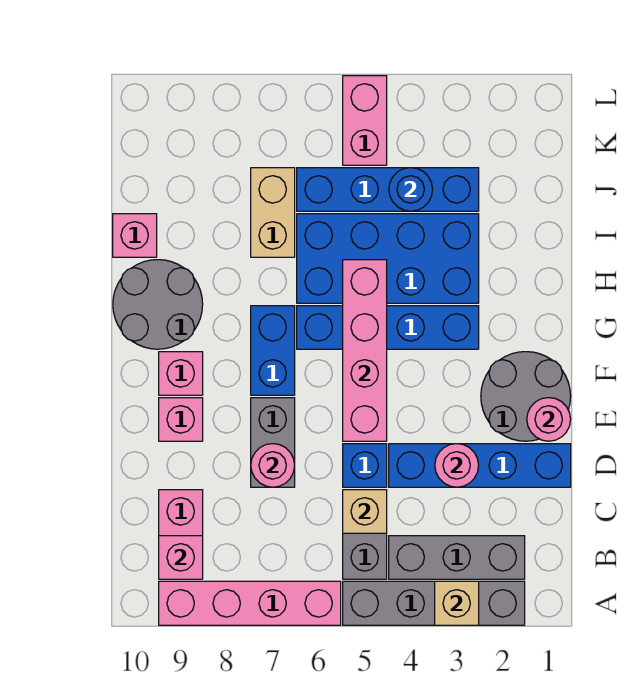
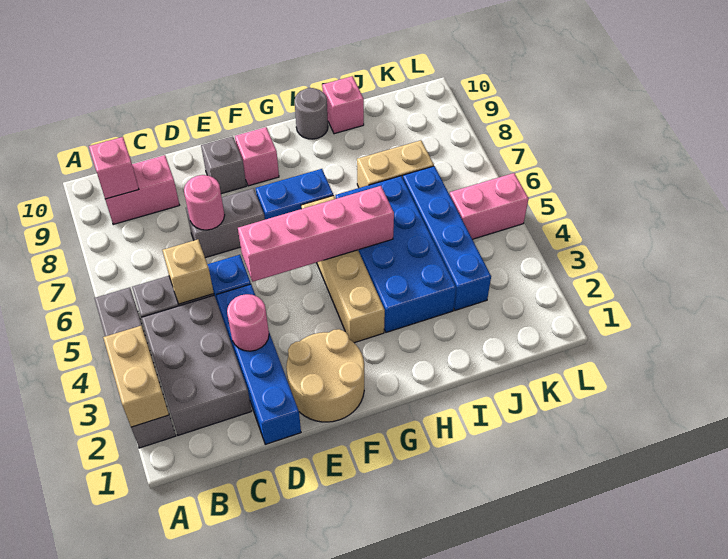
tan brick A3 level 2 -> tan brick A2:A3 level 2
pink brick A6:A9 level 1 -> none
grey brick B2:B4 level 1 -> grey brick B2:C4 level 1
grey round brick E1:F2 level 1 -> tan round brick E1:F2 level 1
pink round brick E1 level 2 -> none
pink brick E9 level 1 -> grey brick E9 level 1
blue brick G3:G6 level 1 -> tan brick G3:G6 level 1
grey round brick G9:H10 level 1 -> grey round brick H10 level 1
blue round brick J4 level 2 -> none

